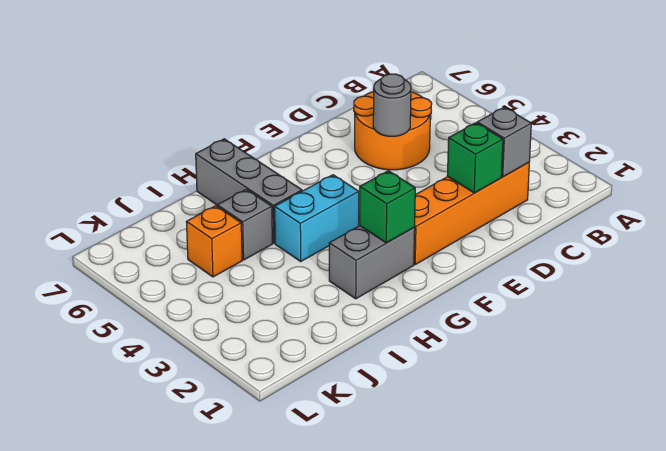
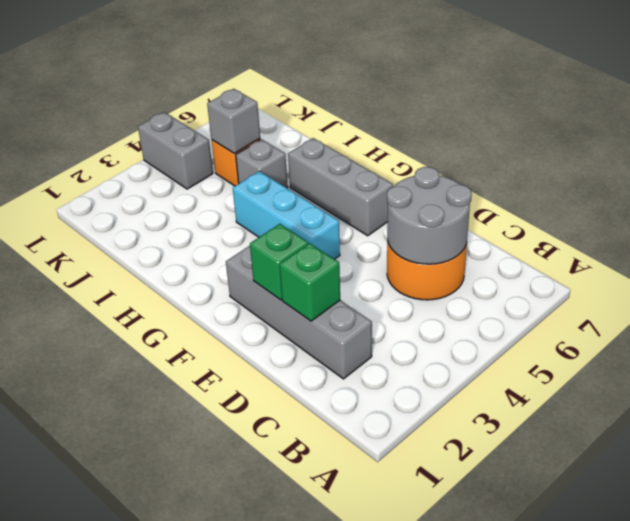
orange brick C2:F2 level 1 -> grey brick C2:F2 level 1
grey brick C2 level 2 -> grey brick J5 level 2
grey round brick D5 level 2 -> grey round brick C5:D6 level 2
grey brick G2:H2 level 1 -> grey brick K4:L4 level 1
green brick G2 level 2 -> green brick E2 level 2
cyan brick G4:H4 level 1 -> cyan brick F4:H4 level 1
grey brick H5:H7 level 1 -> grey brick F6:H6 level 1

